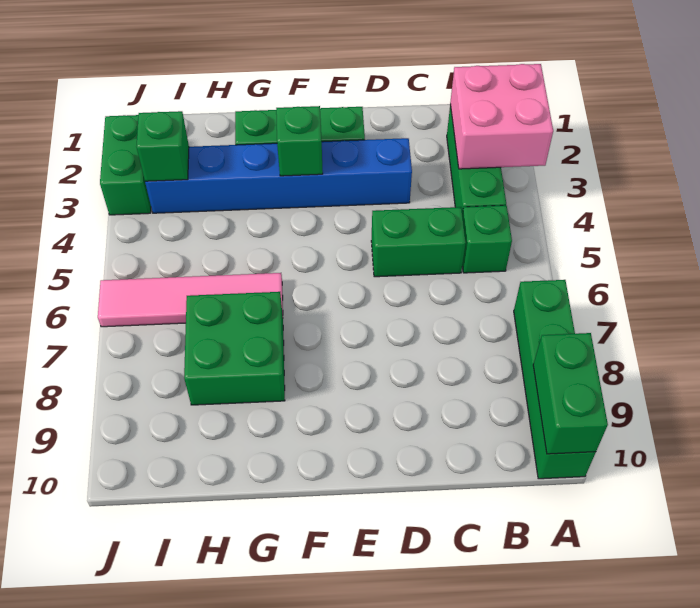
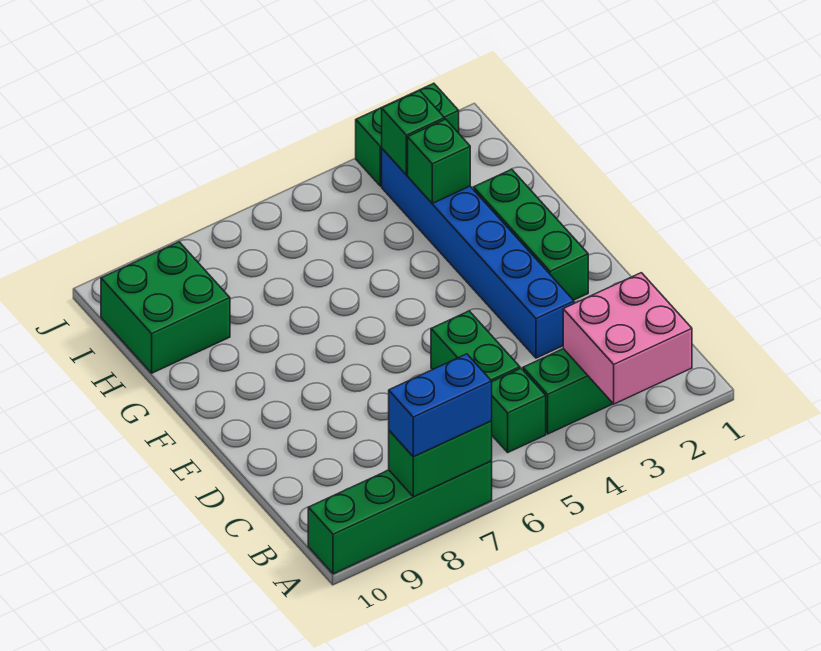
none -> blue brick A7:A8 level 3
green brick A9:A10 level 2 -> green brick A7:A8 level 2
green brick F3 level 2 -> green brick H3 level 2
pink tile G6:J6 level 1 -> none
green brick G7:H8 level 1 -> green brick H9:I10 level 1

